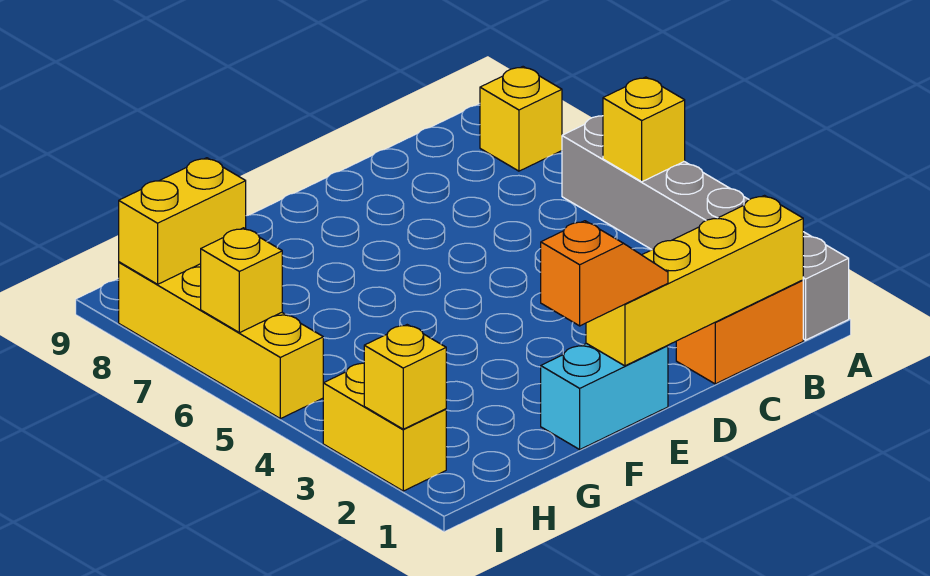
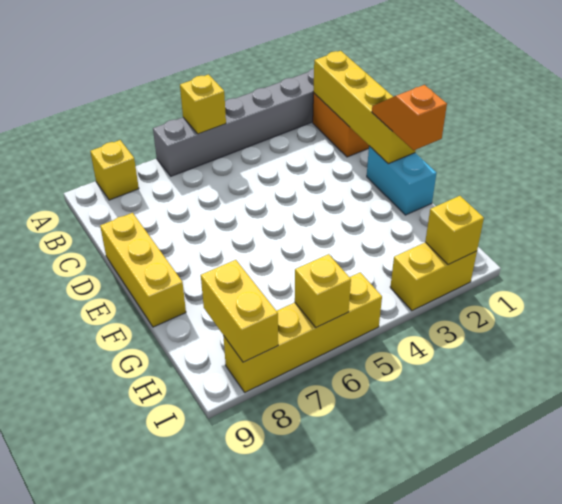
none -> yellow brick D9:F9 level 1

